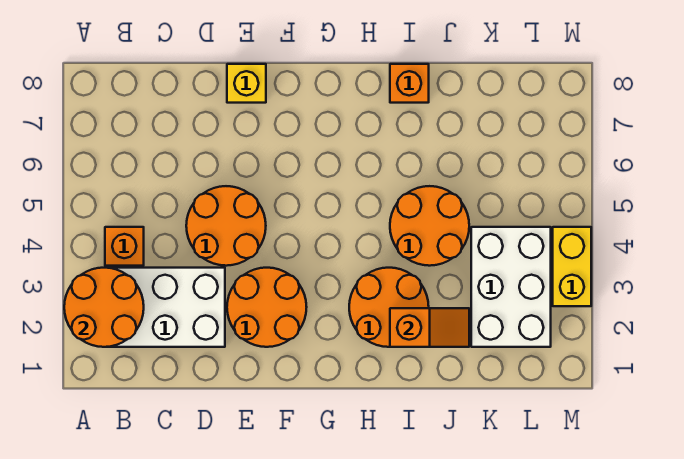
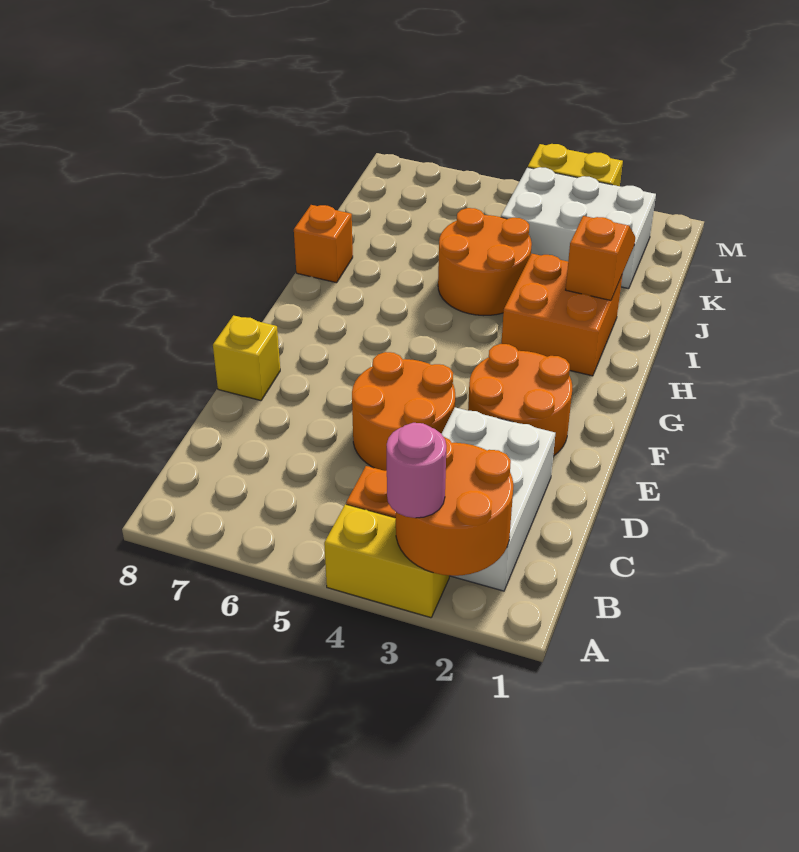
none -> yellow brick A3:A4 level 1
none -> pink round brick A3 level 3
orange round brick H2:I3 level 1 -> orange brick H2:I3 level 1

